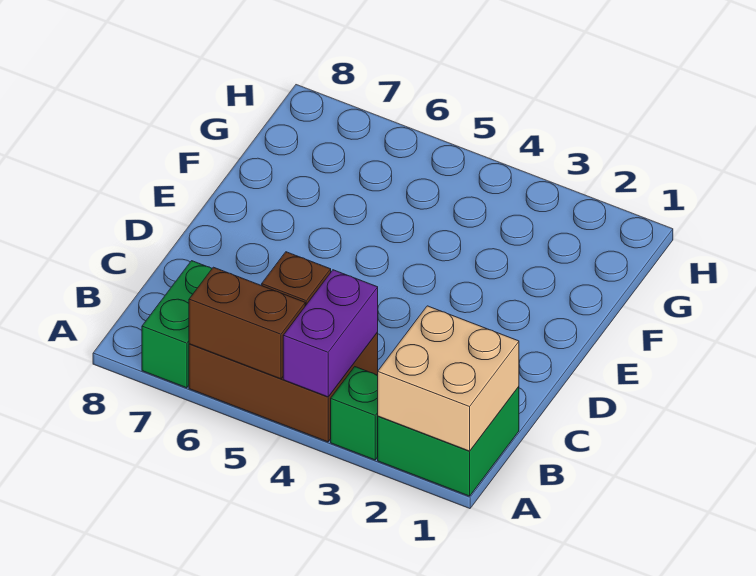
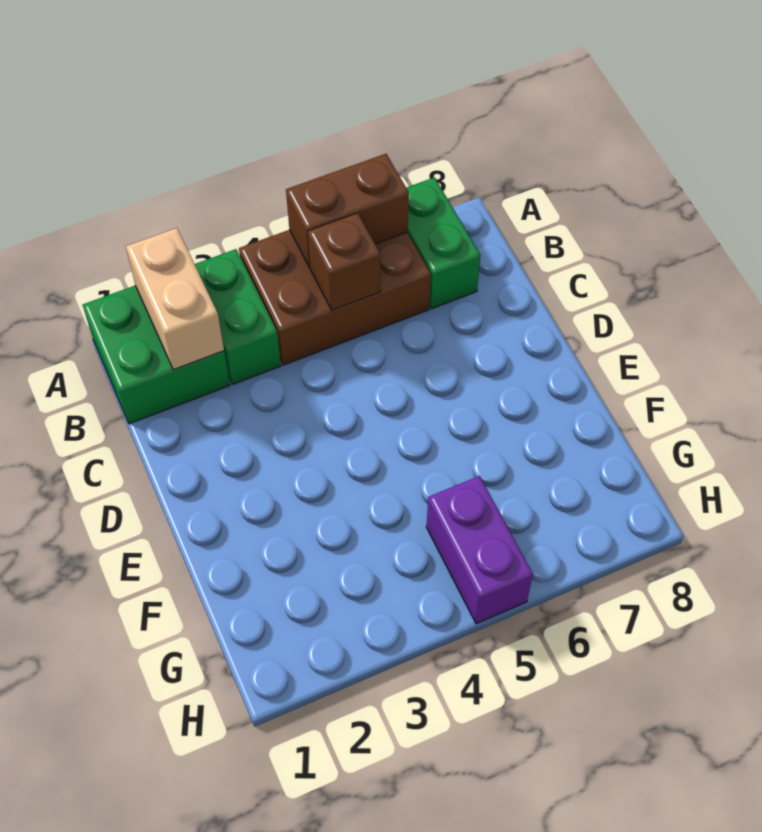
tan brick A1:B2 level 2 -> tan brick A2:B2 level 2
green brick A3 level 1 -> green brick A3:B3 level 1
purple brick A4:B4 level 2 -> purple brick G5:H5 level 1

